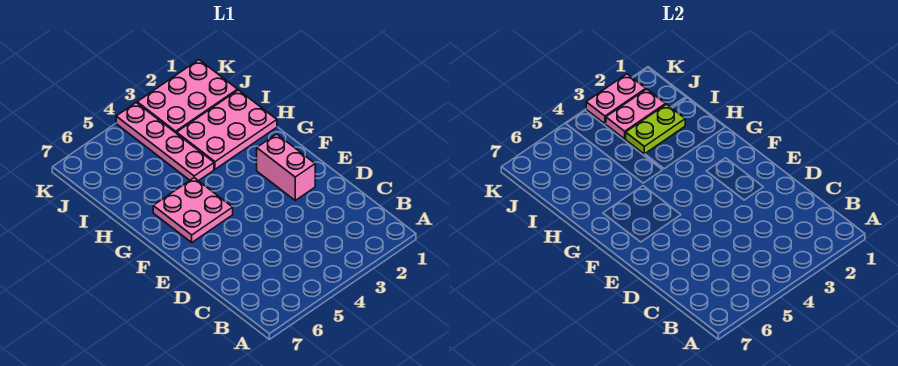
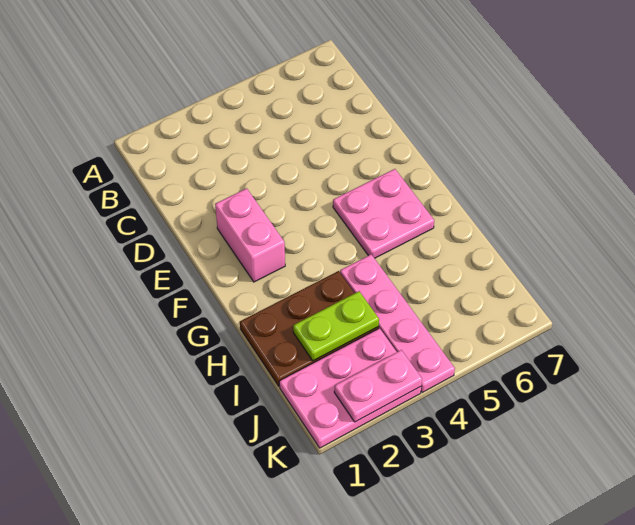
pink plate H1:I3 level 1 -> brown plate H1:I3 level 1
pink plate J2:J3 level 2 -> none

